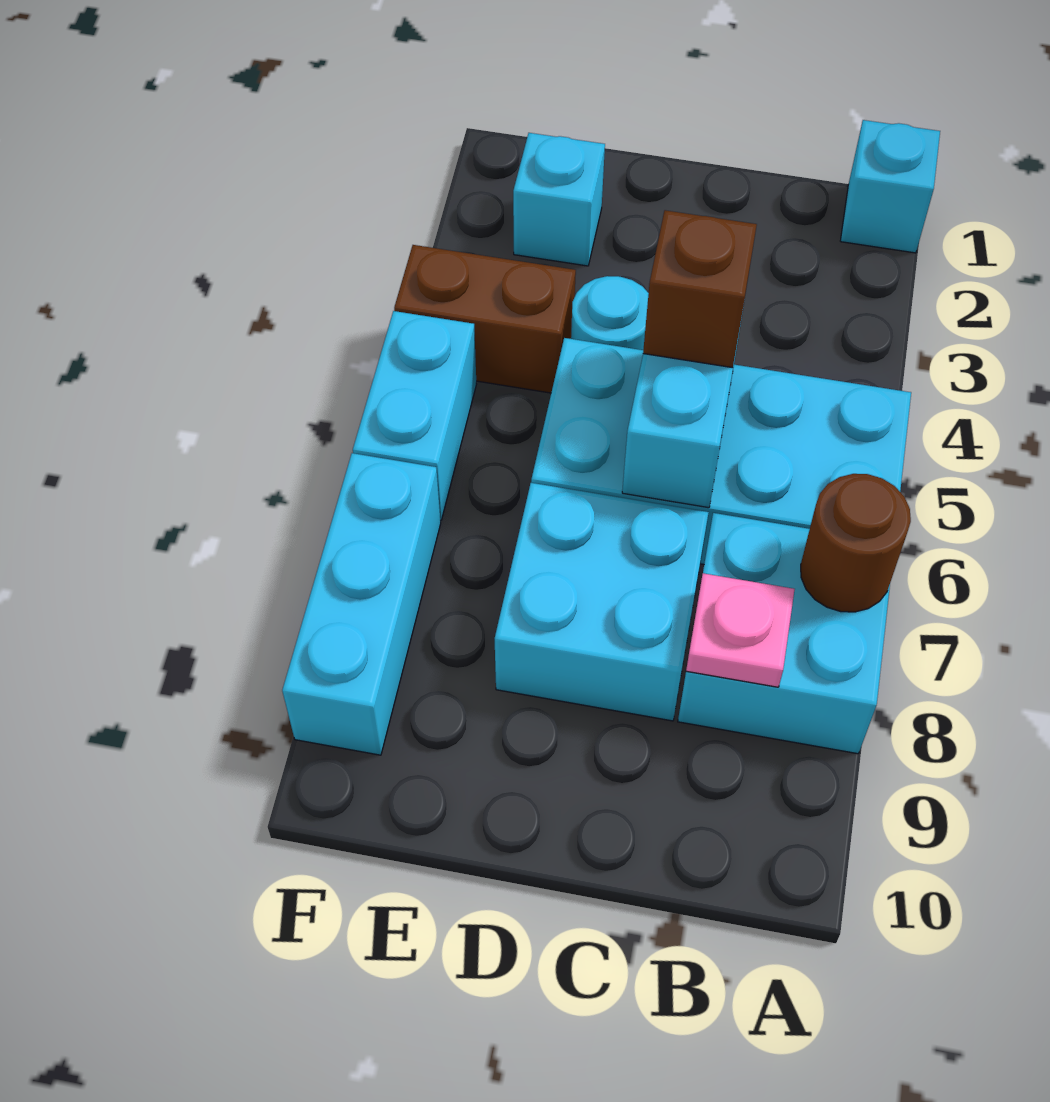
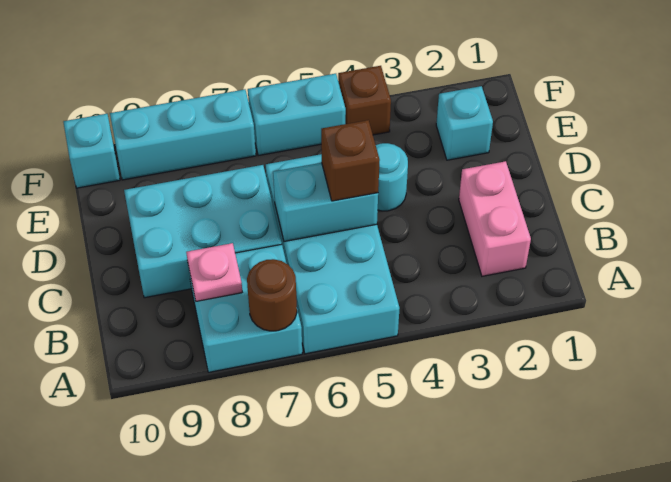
cyan brick A1 level 1 -> cyan brick F10 level 1
none -> pink brick B2:C2 level 1
cyan brick C7:D8 level 1 -> cyan brick C7:D9 level 1
brown brick E4:F4 level 1 -> brown brick F4 level 1

